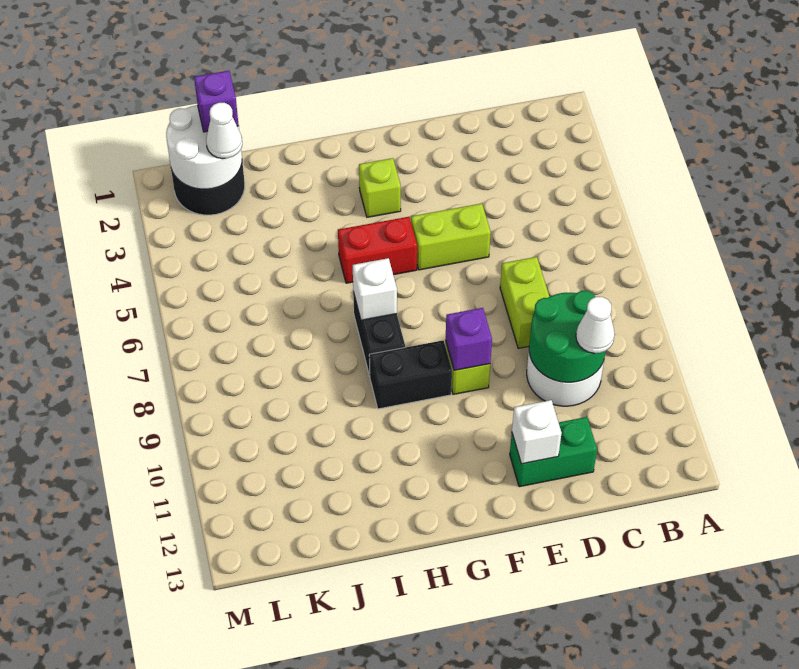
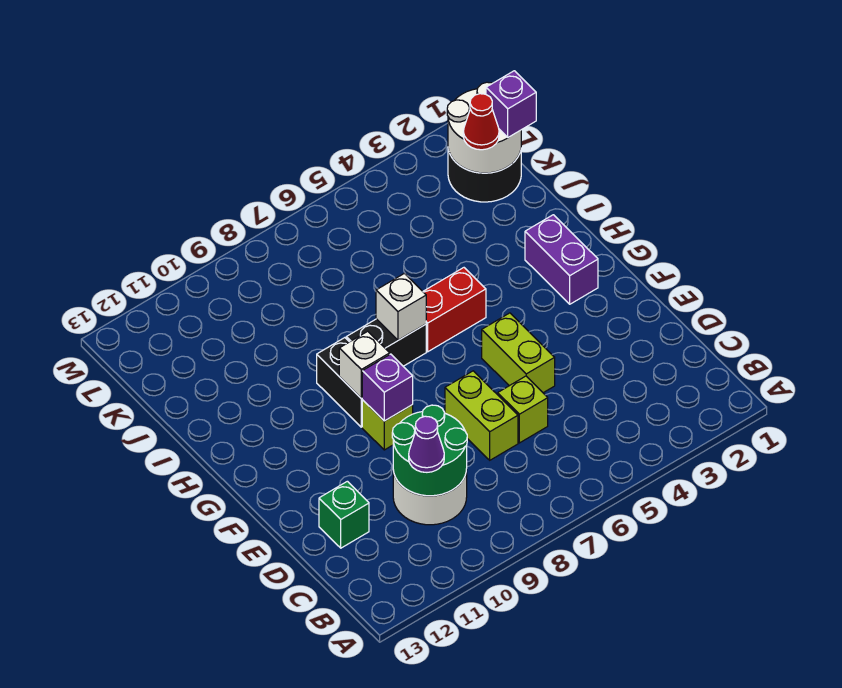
white cone C10 level 3 -> purple cone C10 level 3
lime brick D7:D8 level 1 -> lime brick D7:E7 level 1
green brick D12:E12 level 1 -> green brick D12 level 1
white brick E12 level 2 -> white brick G9 level 2
none -> purple brick G2:H2 level 1
lime brick G3 level 1 -> lime brick D6 level 1
red brick G5:H5 level 1 -> red brick H5:H6 level 1
white cone K2 level 3 -> red cone K2 level 3

